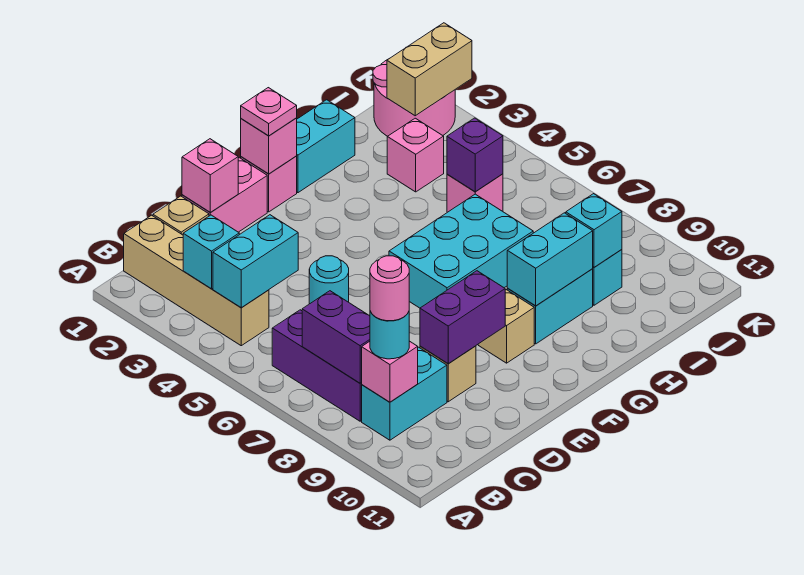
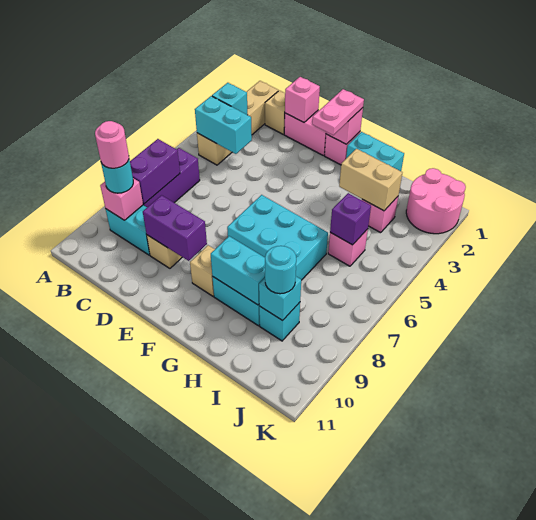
cyan round brick D5 level 1 -> cyan round brick I9 level 3
pink plate F1 level 3 -> pink plate F1:F2 level 3
tan brick J2:K2 level 2 -> tan brick H3:I3 level 2

